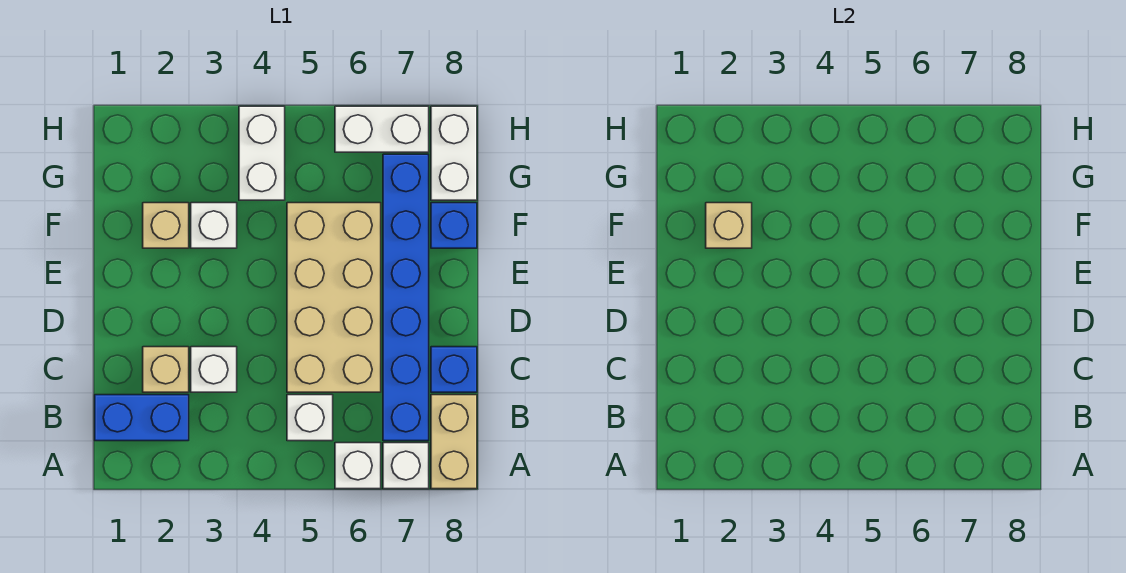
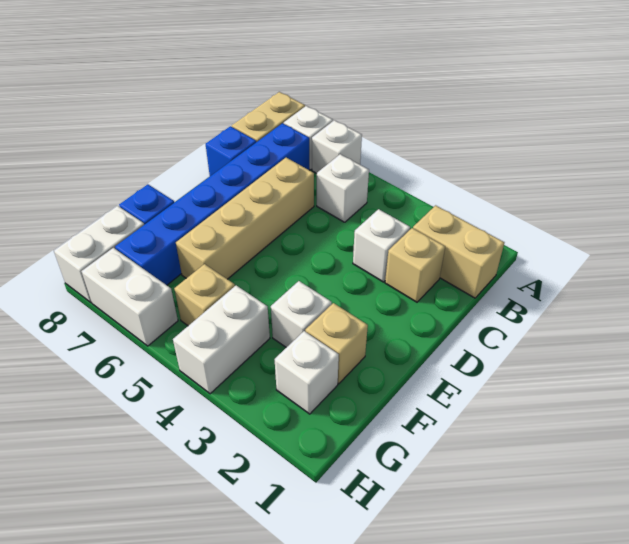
blue brick B1:B2 level 1 -> tan brick B1:B2 level 1
tan brick C5:F6 level 1 -> tan brick C6:F6 level 1
tan brick F2 level 2 -> tan brick G5 level 1
none -> white brick G2 level 1

